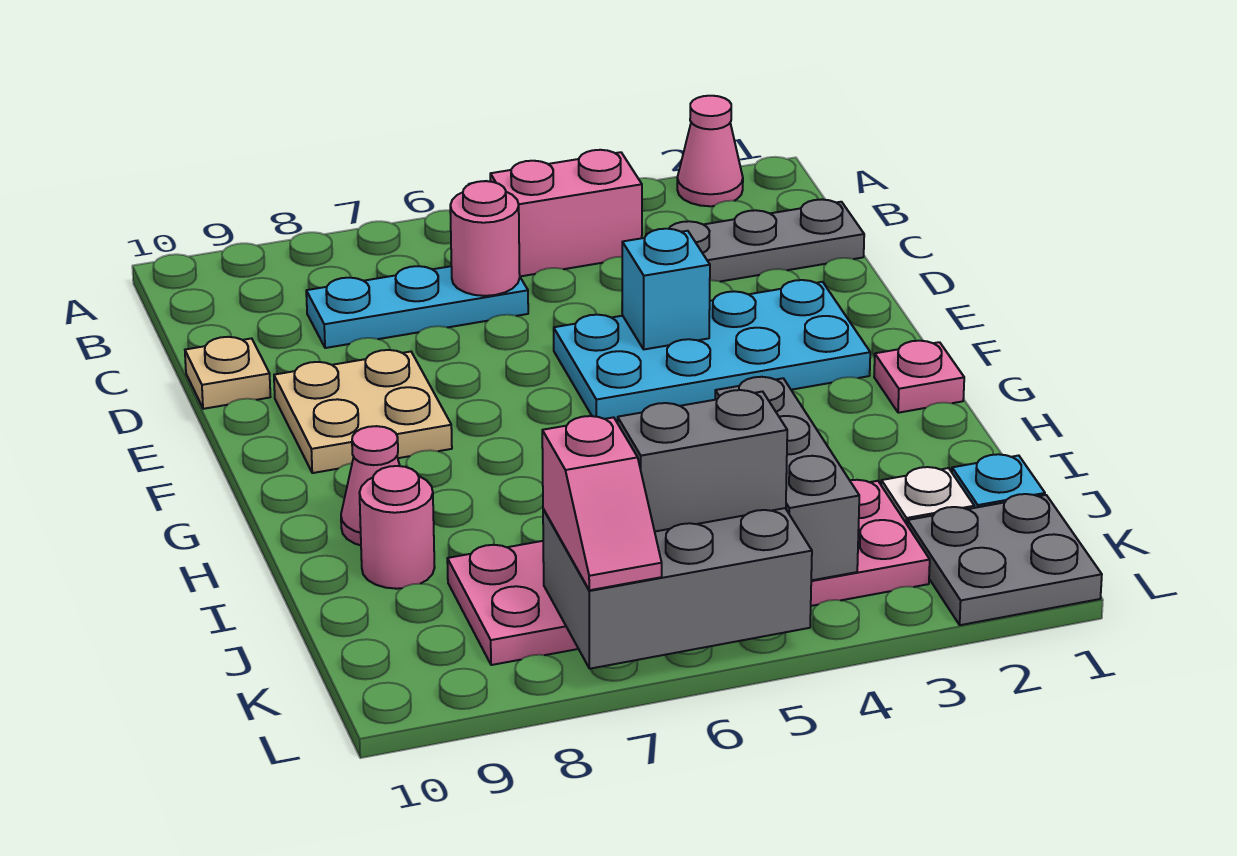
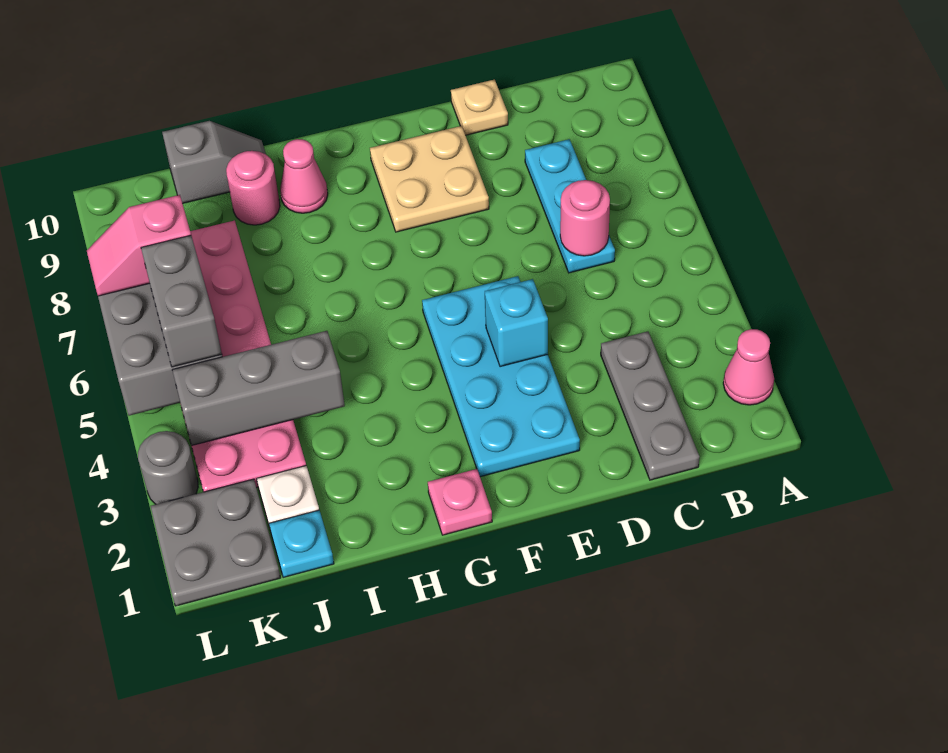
pink brick B4:B5 level 1 -> none
none -> grey slope I10:J10 level 1 top J
none -> grey round brick L3 level 1

